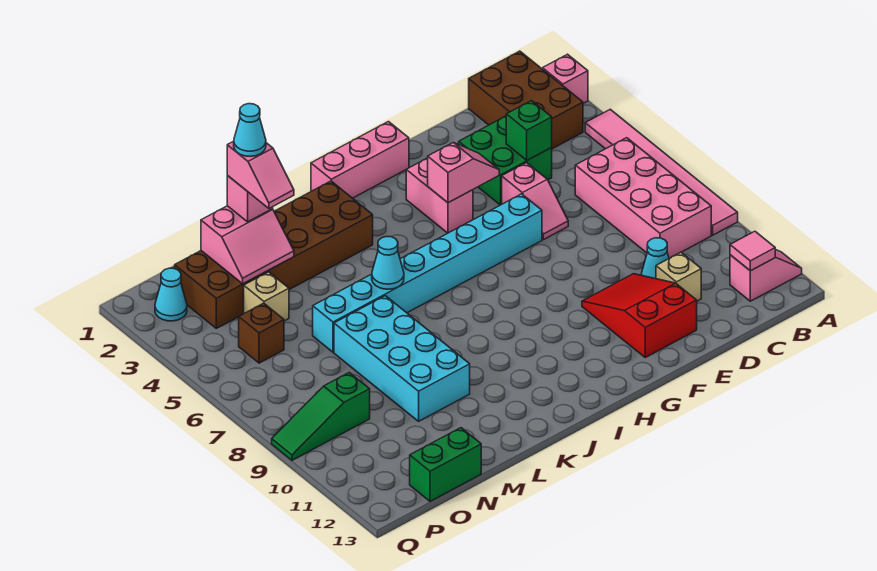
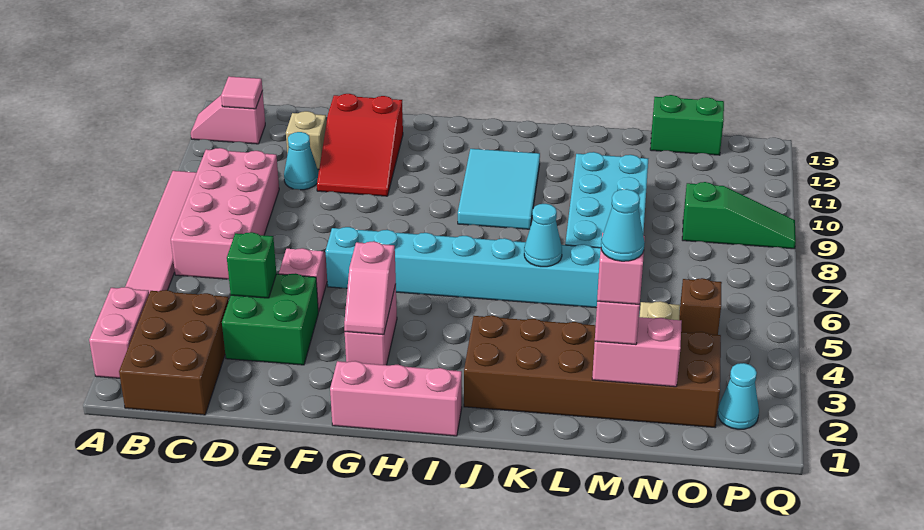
pink brick A2 level 1 -> pink brick A2:A3 level 1
pink slope F4:G4 level 2 top G -> pink slope G3:G4 level 2 top 4
none -> cyan tile I9:J11 level 1

